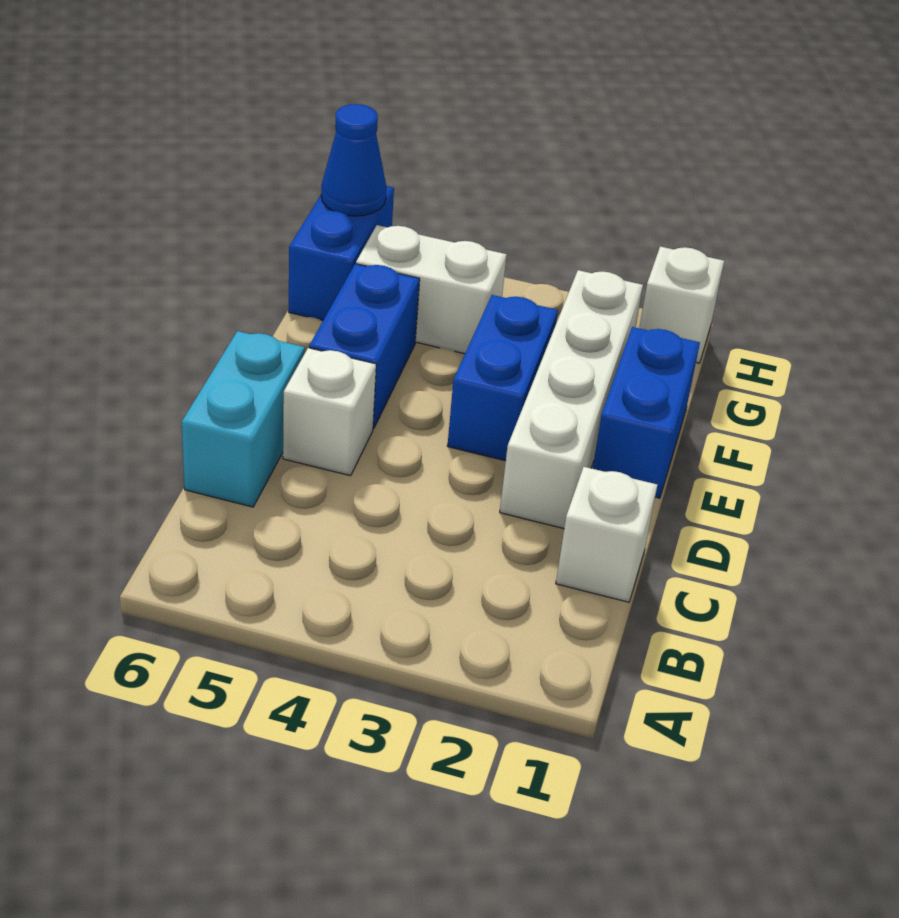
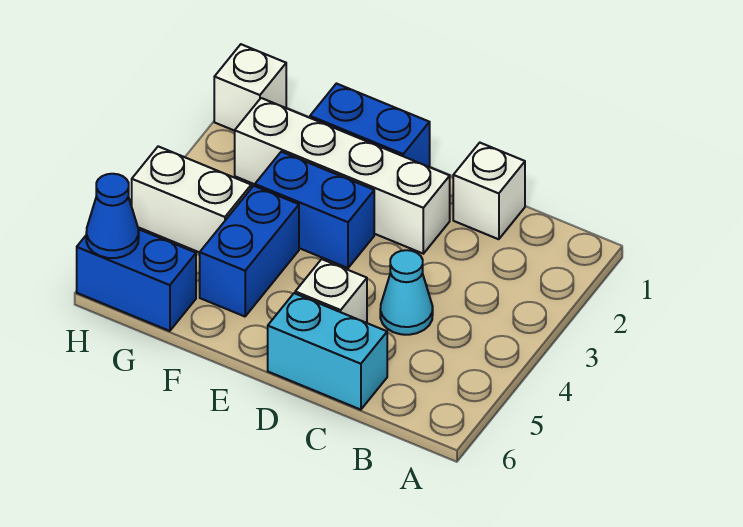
none -> cyan cone C4 level 1
blue brick E5:F5 level 1 -> blue brick F4:F5 level 1
white brick G4:G5 level 1 -> white brick G4:H4 level 1

